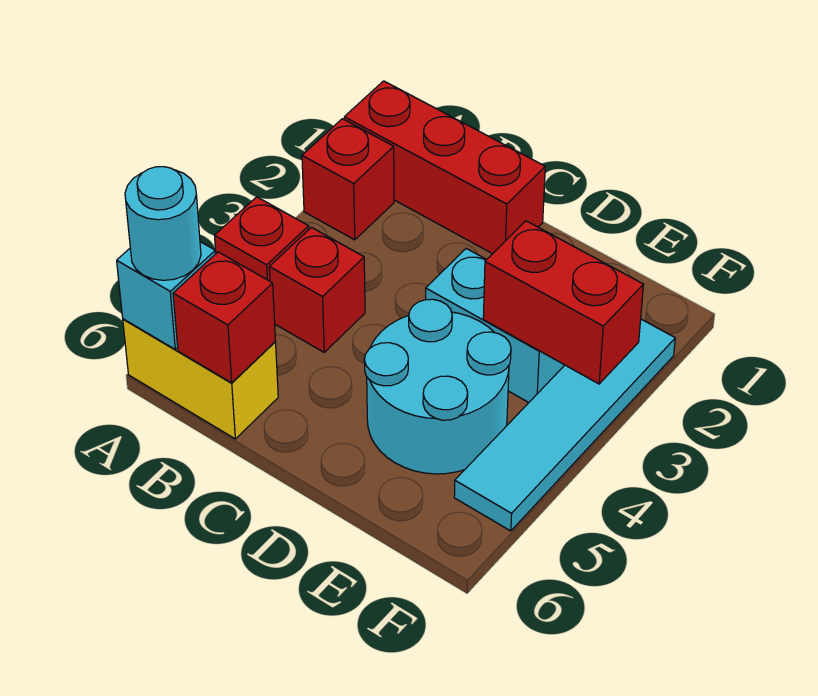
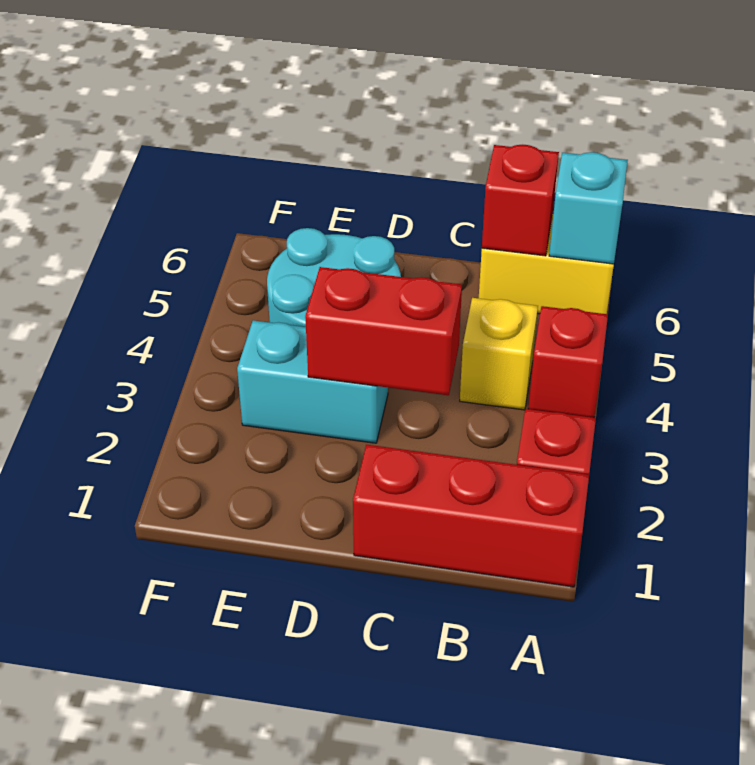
cyan round brick A6 level 3 -> none
red brick B4 level 1 -> yellow brick B4 level 1
red brick E3:F3 level 2 -> red brick C3:D3 level 2
cyan tile F2:F5 level 1 -> none

